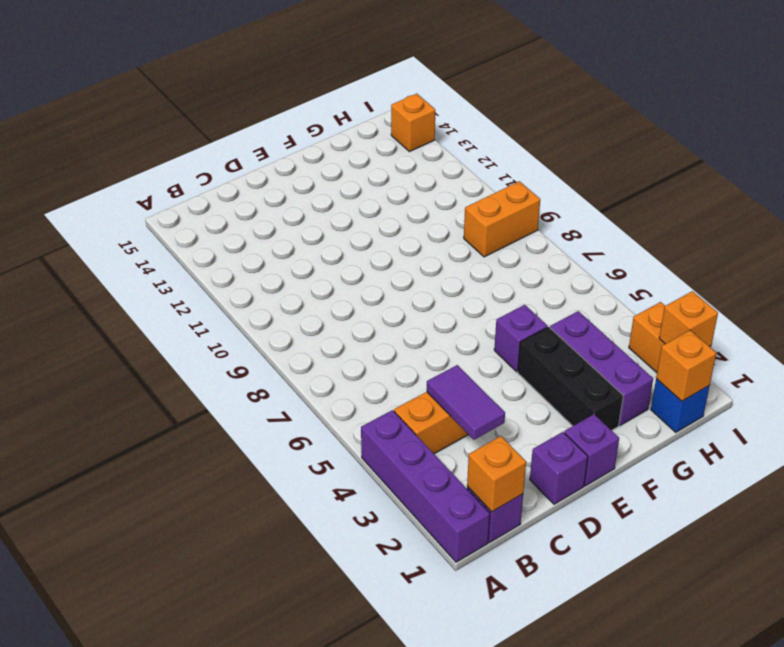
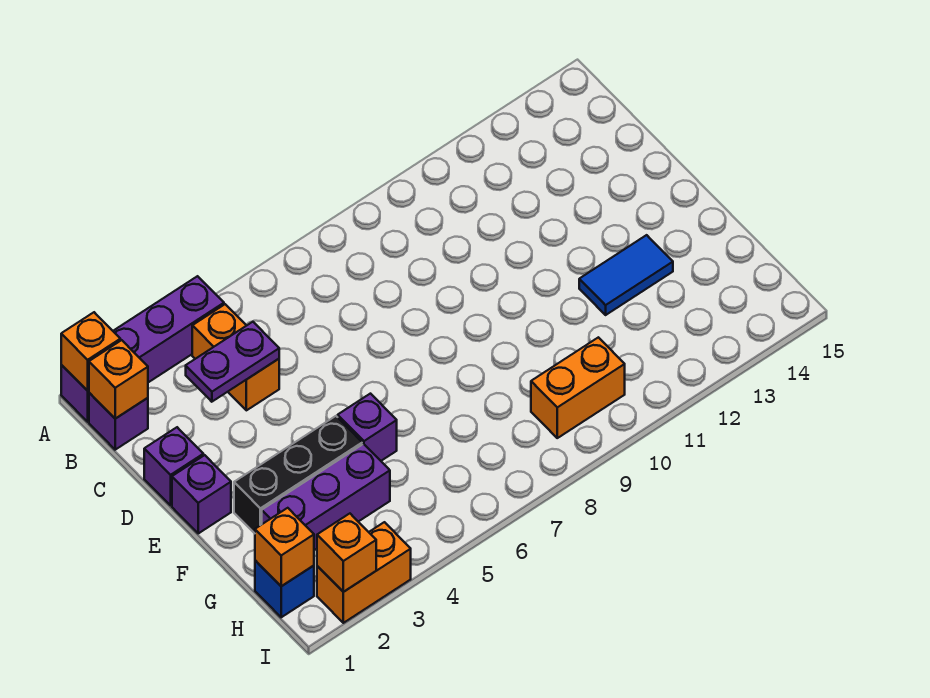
purple tile C3:C4 level 2 -> purple plate C3:C4 level 2
none -> blue tile F12:F13 level 1
orange brick H9:I9 level 1 -> orange brick H9:H10 level 1
orange brick I14 level 1 -> orange brick A1 level 2

